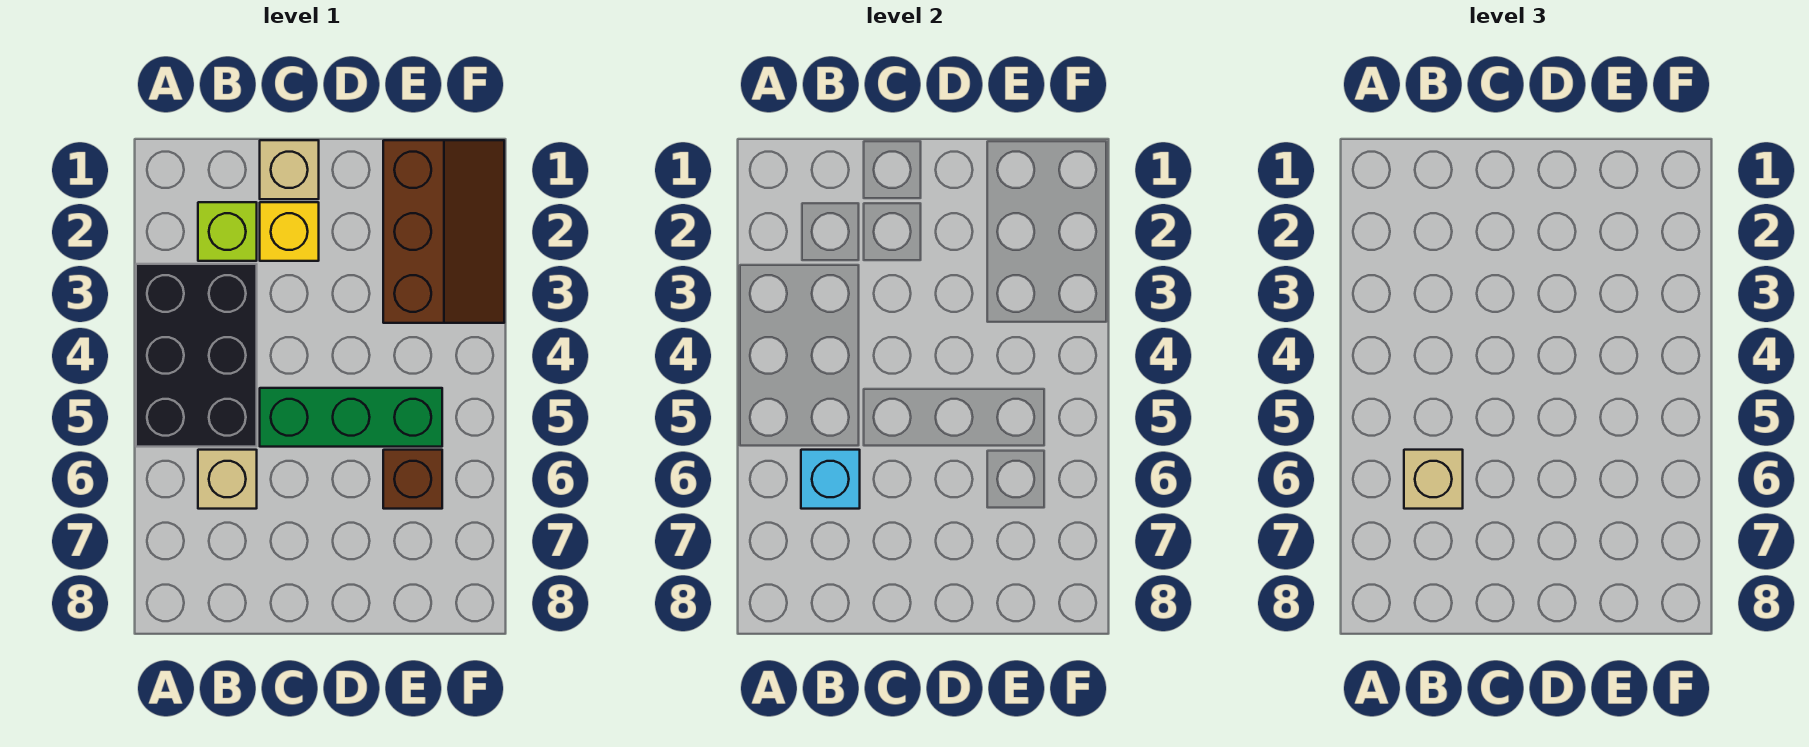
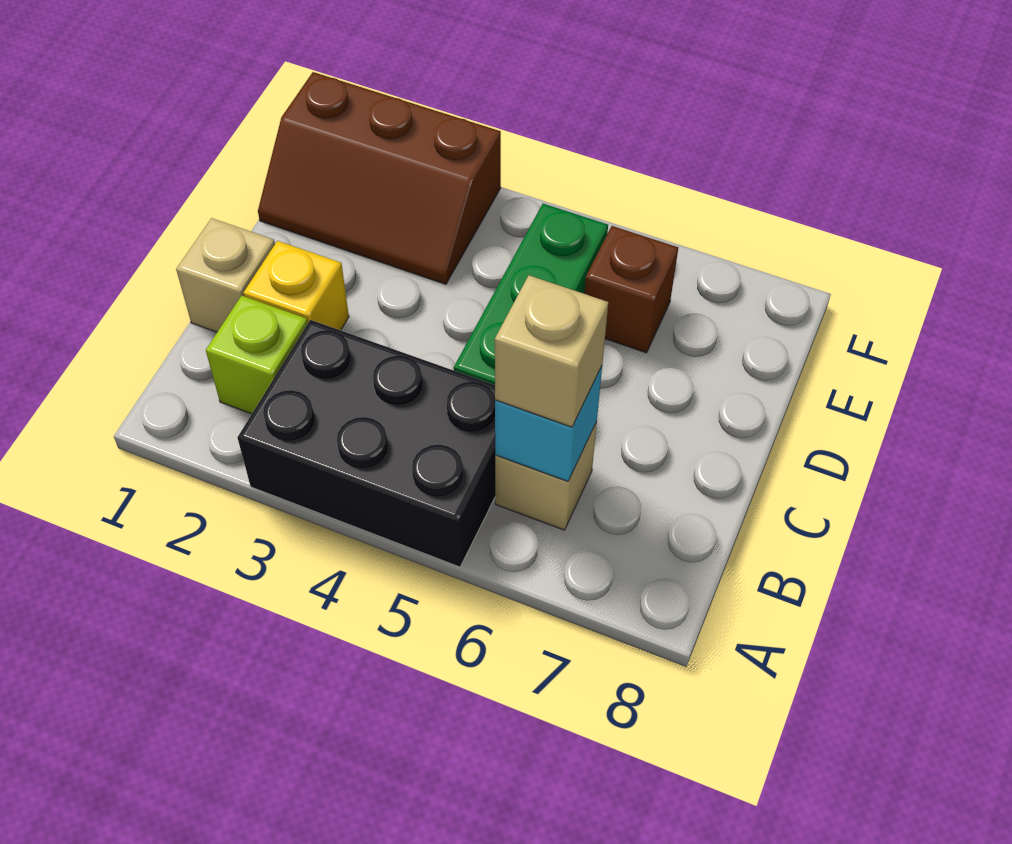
brown slope E1:F3 level 1 top E -> brown slope E1:F3 level 1 top F

